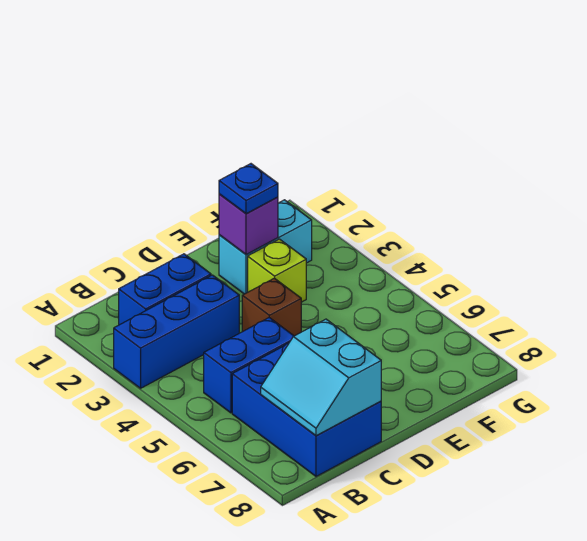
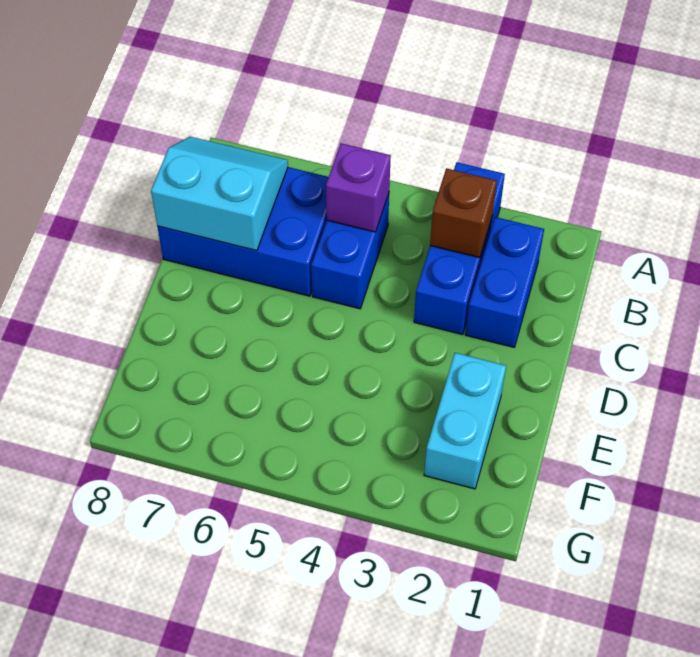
brown brick D4 level 1 -> brown brick B3 level 2
purple brick E2 level 2 -> purple brick B5 level 2
blue plate E2 level 3 -> none
lime brick E3 level 1 -> none

